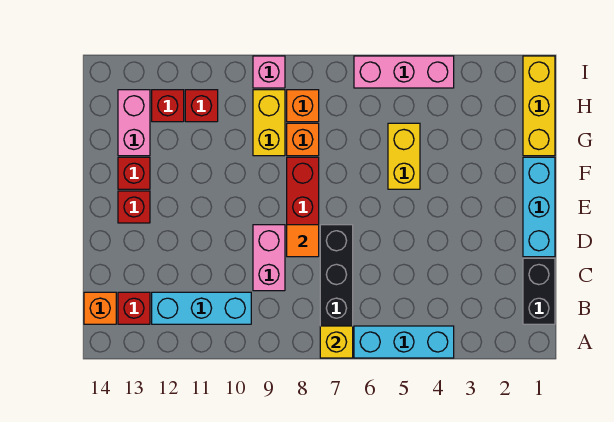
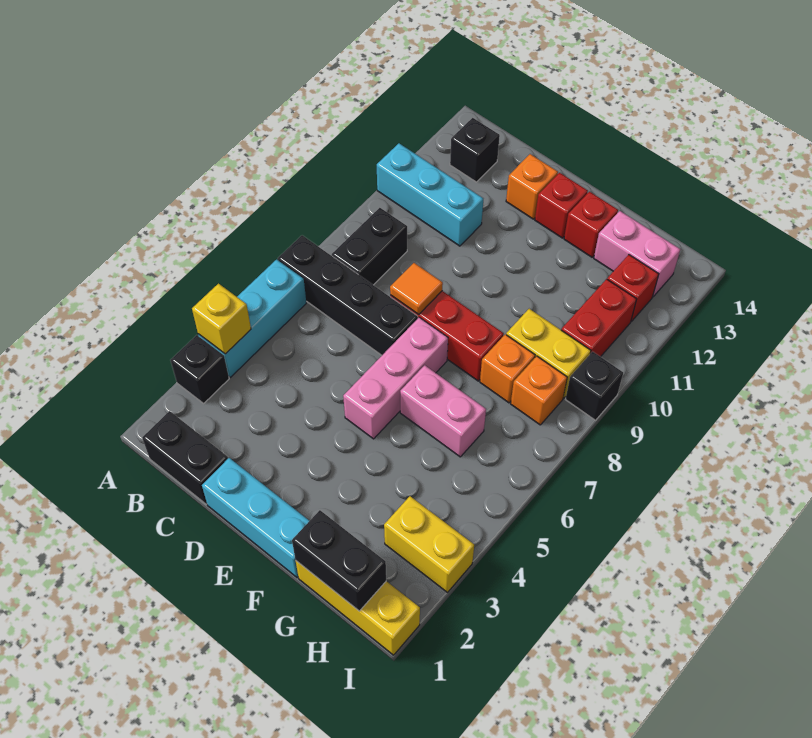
none -> black brick A3 level 1
yellow brick A7 level 2 -> yellow brick A4 level 2
none -> black brick B8:B9 level 1
cyan brick B10:B12 level 1 -> cyan brick A11:C11 level 1
red brick B13 level 1 -> black brick B13 level 1
orange brick B14 level 1 -> orange brick D13 level 1
pink brick C9:D9 level 1 -> pink brick F6:G6 level 1
yellow brick F5:G5 level 1 -> yellow brick H3:I3 level 1
none -> black brick G1:H1 level 2
red brick H11 level 1 -> red brick H10:H11 level 1
pink brick I4:I6 level 1 -> pink brick E5:E7 level 1
pink brick I9 level 1 -> black brick I9 level 1

